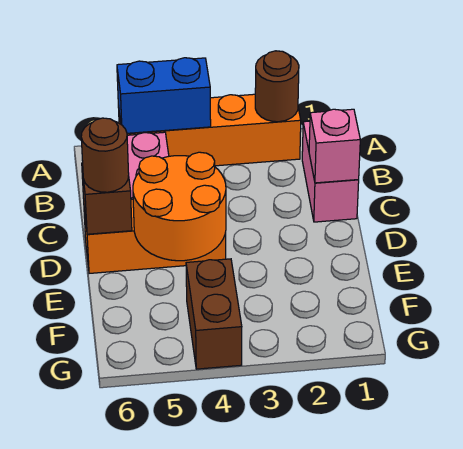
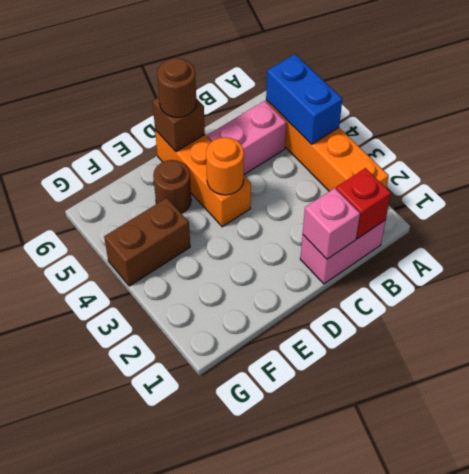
brown round brick A2 level 2 -> brown round brick E5 level 1
none -> red brick B1 level 2
orange round brick D4:E5 level 2 -> orange round brick D4 level 2

